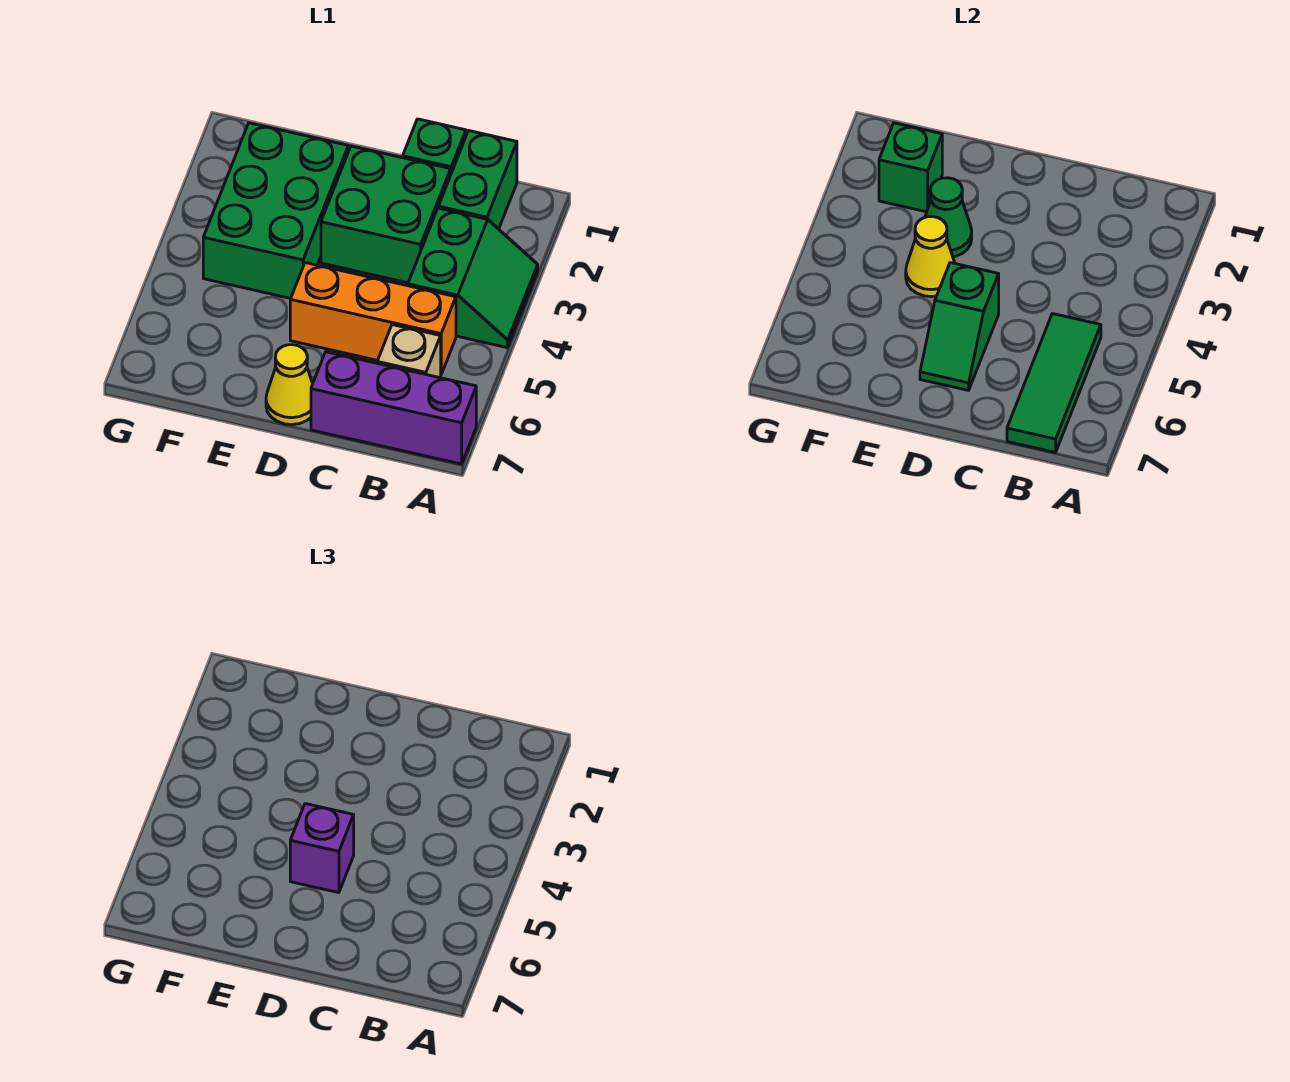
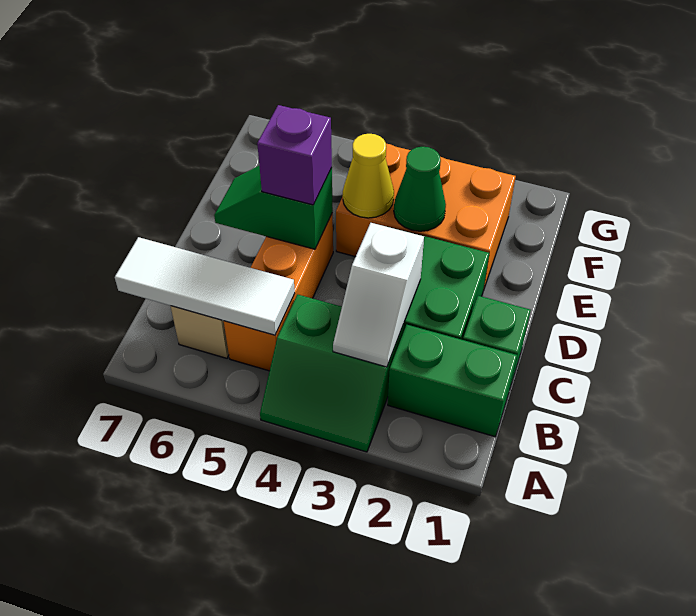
purple brick A7:C7 level 1 -> none
none -> white slope B3:C3 level 2 top C
green tile B5:B7 level 2 -> white tile B5:B7 level 2
yellow cone D7 level 1 -> none
green brick E2:F4 level 1 -> orange brick E2:F4 level 1
green brick F2 level 2 -> none

